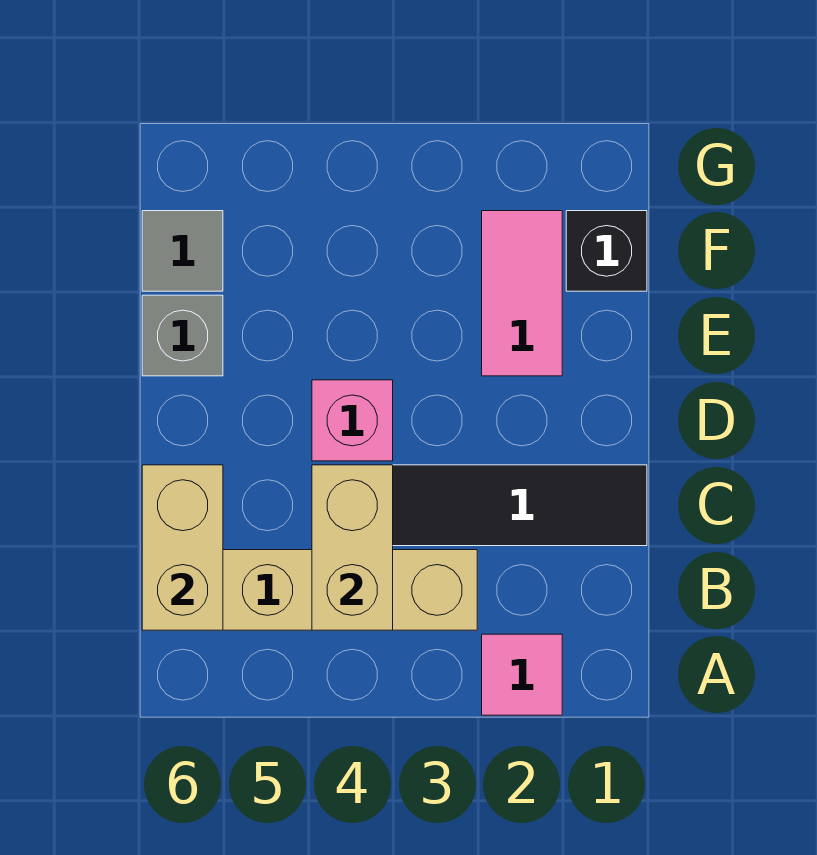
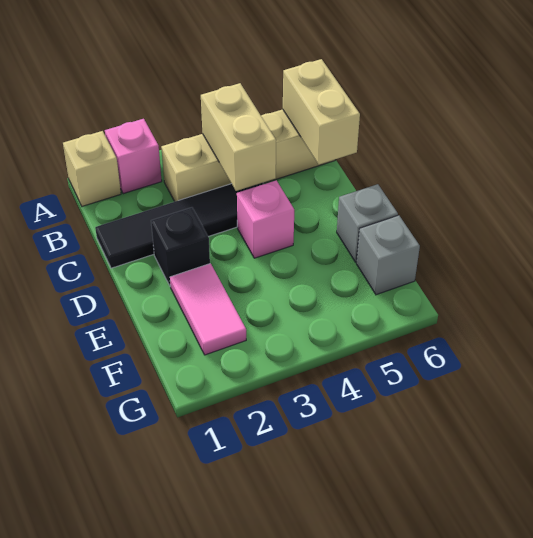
none -> tan brick A1 level 1
pink tile A2 level 1 -> pink brick A2 level 1
black brick F1 level 1 -> black brick D2 level 1
grey tile F6 level 1 -> grey brick F6 level 1

